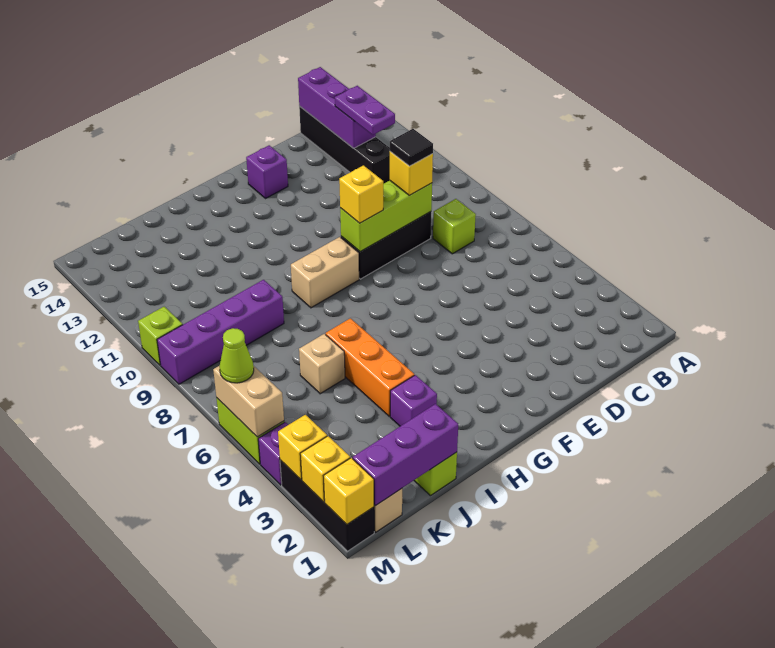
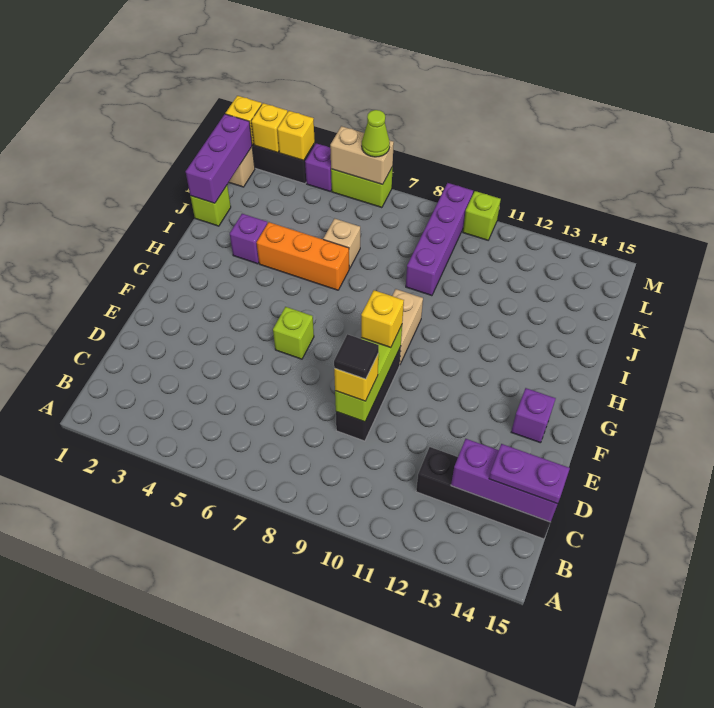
lime brick C8 level 1 -> lime brick F6 level 1
purple plate C12:C13 level 3 -> purple plate C14:C15 level 3

